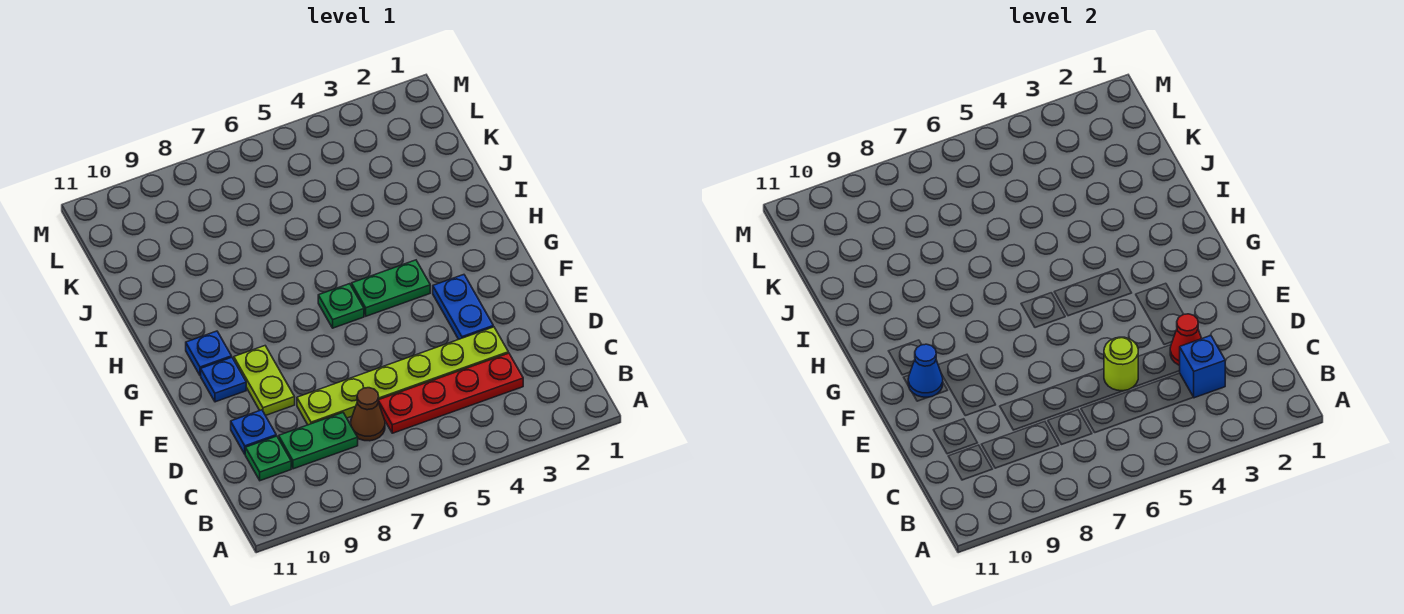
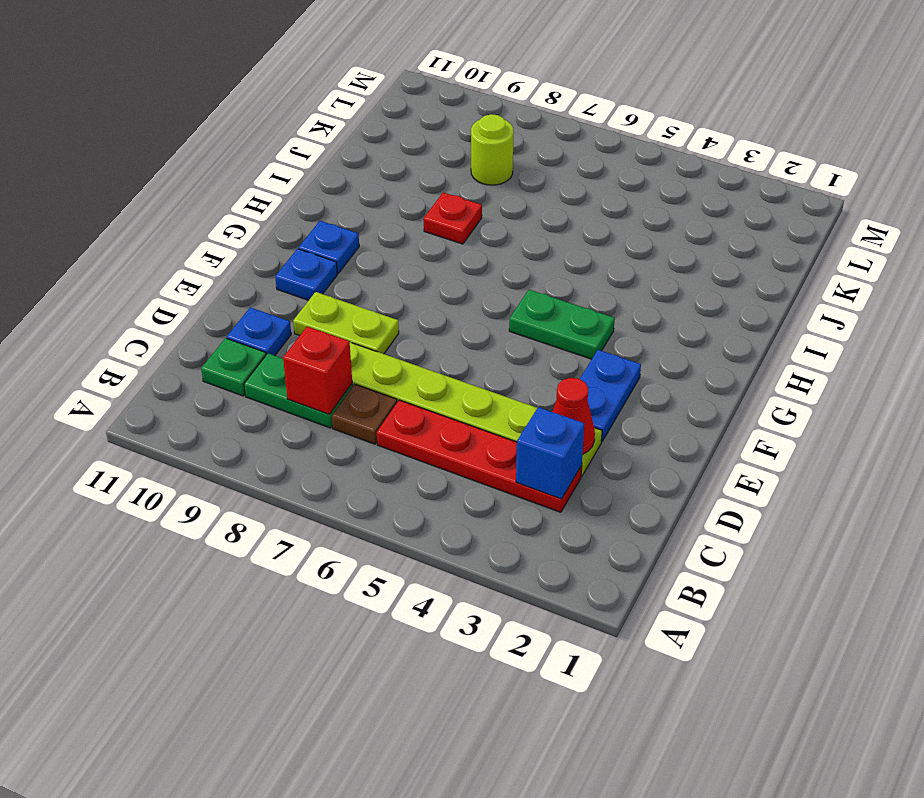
brown cone C7 level 1 -> brown plate C7 level 1
none -> red brick C8 level 2
lime round brick D5 level 2 -> lime round brick K8 level 1
lime plate E9:F9 level 1 -> lime plate E8:E9 level 1
blue cone F10 level 2 -> none
green plate G6 level 1 -> none
none -> red plate I8 level 1

